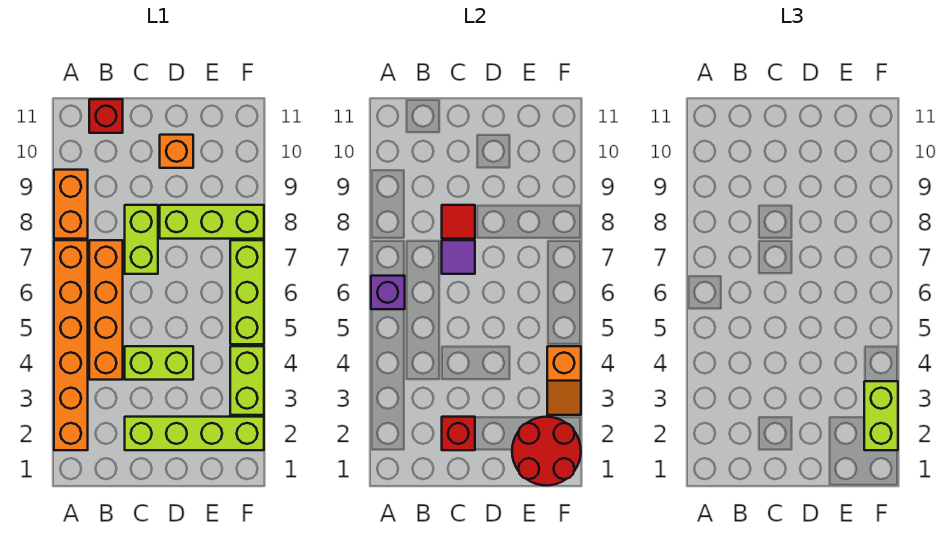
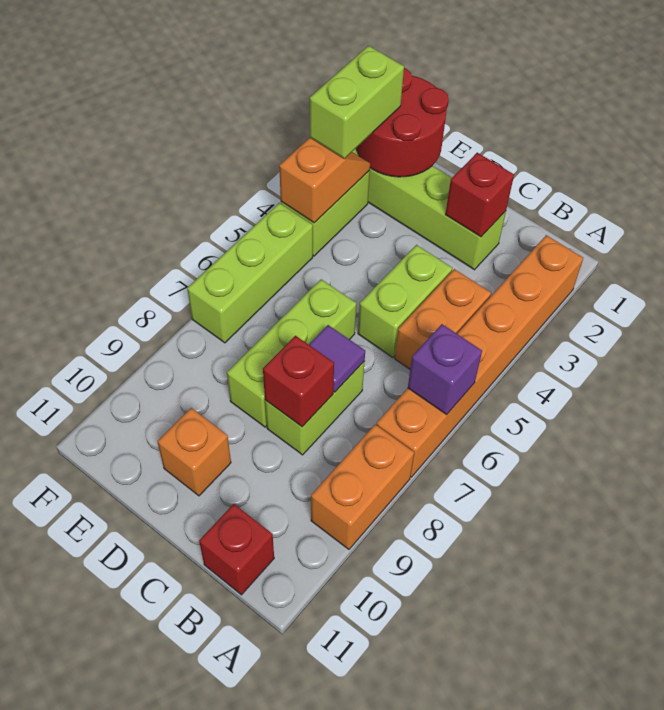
orange brick B4:B7 level 1 -> orange brick B4:B5 level 1
lime brick C4:D4 level 1 -> lime brick C4:C5 level 1
red tile C8 level 2 -> red brick C8 level 2
lime brick D8:F8 level 1 -> lime brick D6:D8 level 1

